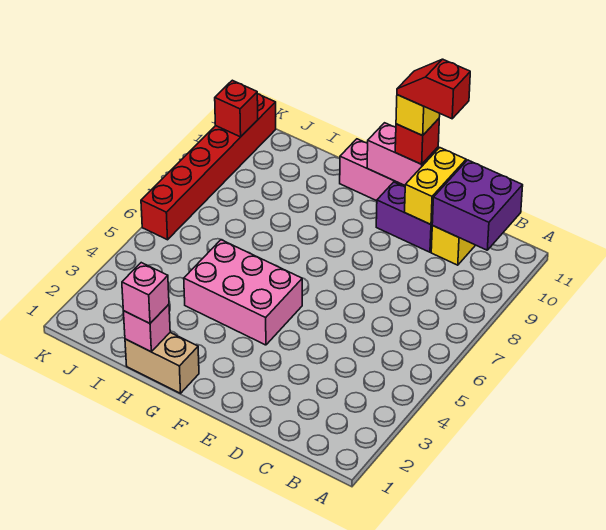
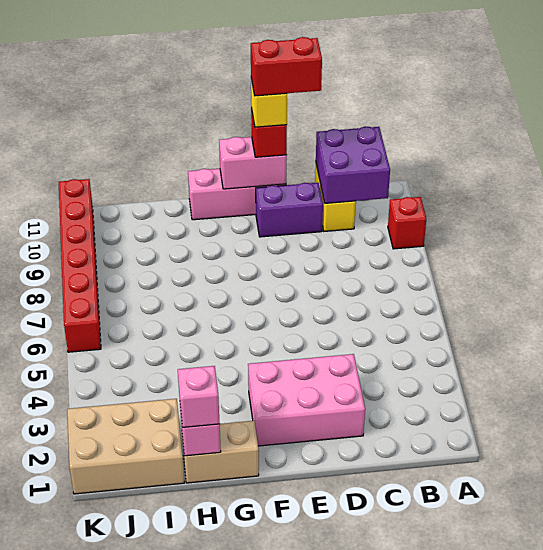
yellow brick D10:D11 level 2 -> none
red slope D11:E11 level 5 top D -> red brick D11:E11 level 5
pink brick F4:H5 level 1 -> pink brick D2:F3 level 1
none -> tan brick I1:K2 level 1
red brick K10 level 2 -> red brick A9 level 1

